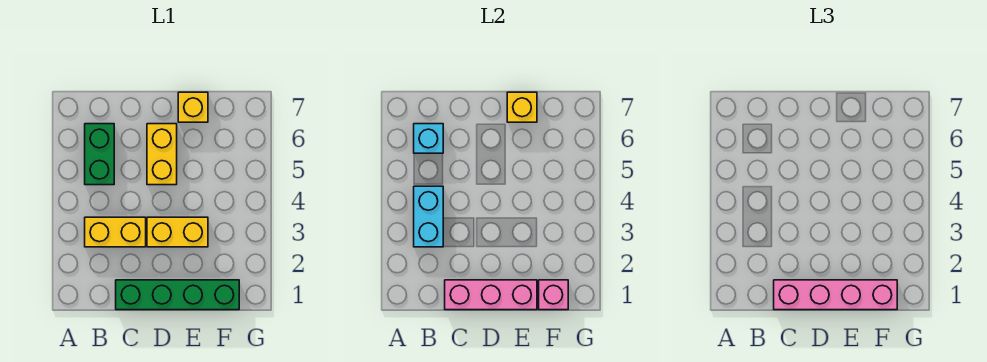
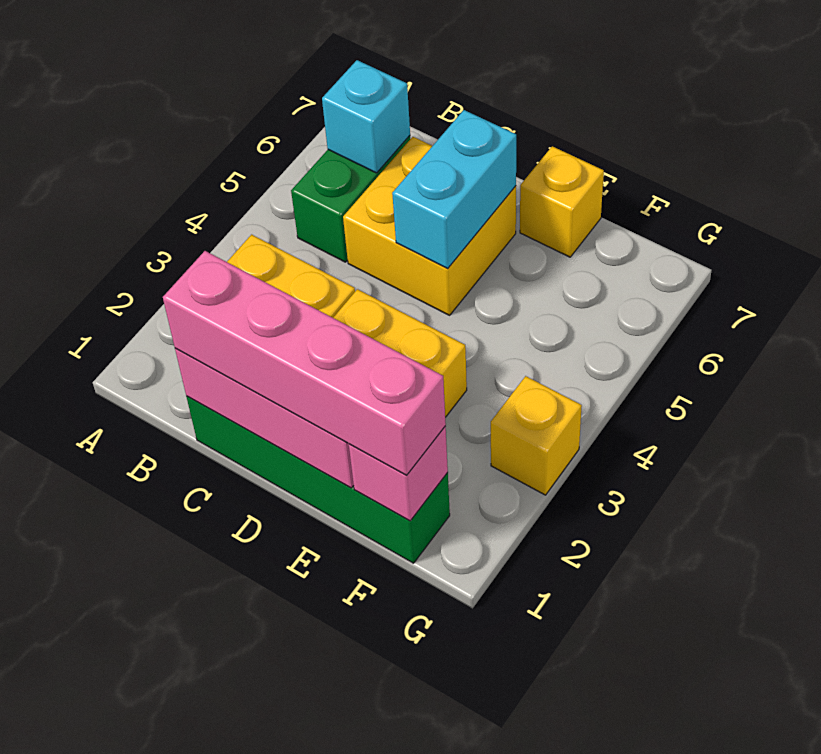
cyan brick B3:B4 level 2 -> cyan brick D5:D6 level 2
yellow brick D5:D6 level 1 -> yellow brick C5:D6 level 1
yellow brick E7 level 2 -> yellow brick G3 level 1

